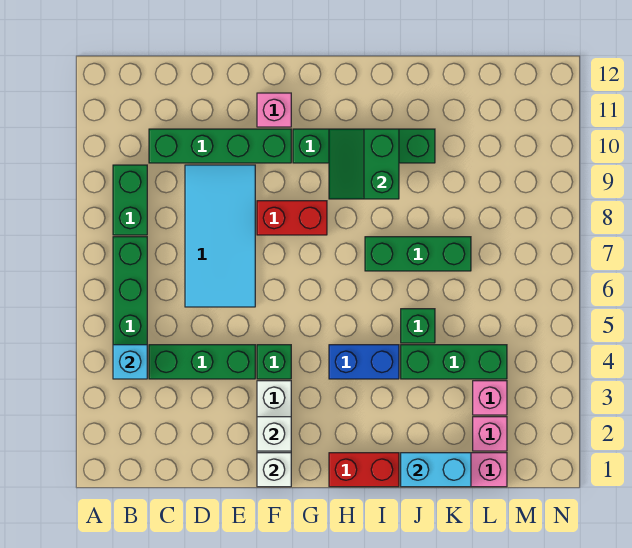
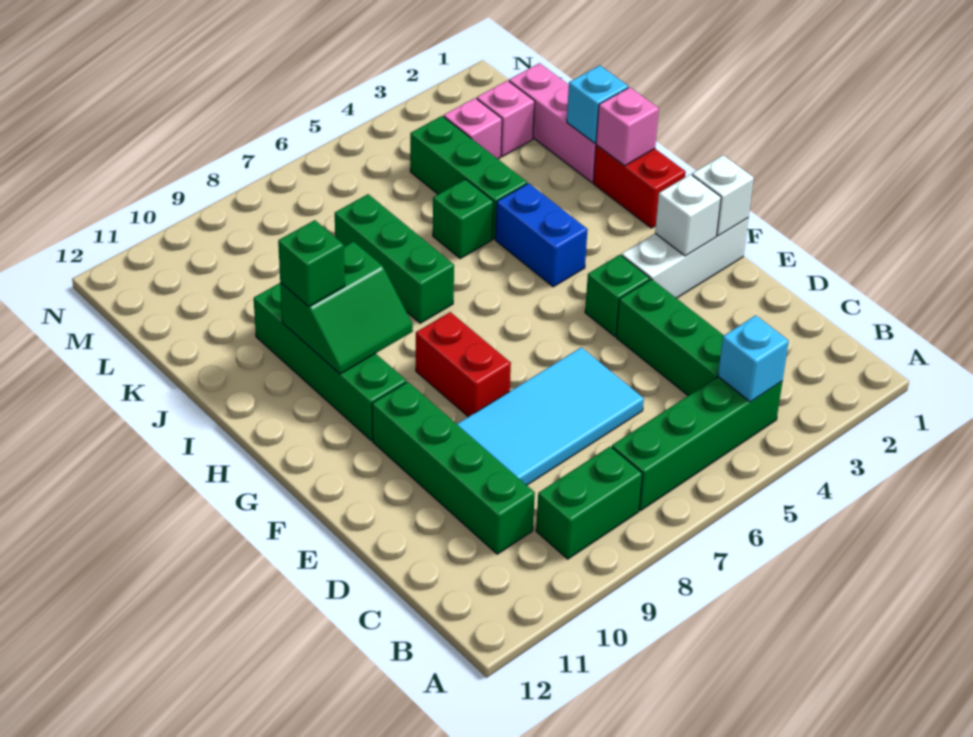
pink brick F11 level 1 -> pink brick I1 level 2
none -> green brick I10 level 3
cyan brick J1:K1 level 2 -> cyan brick J1 level 2

